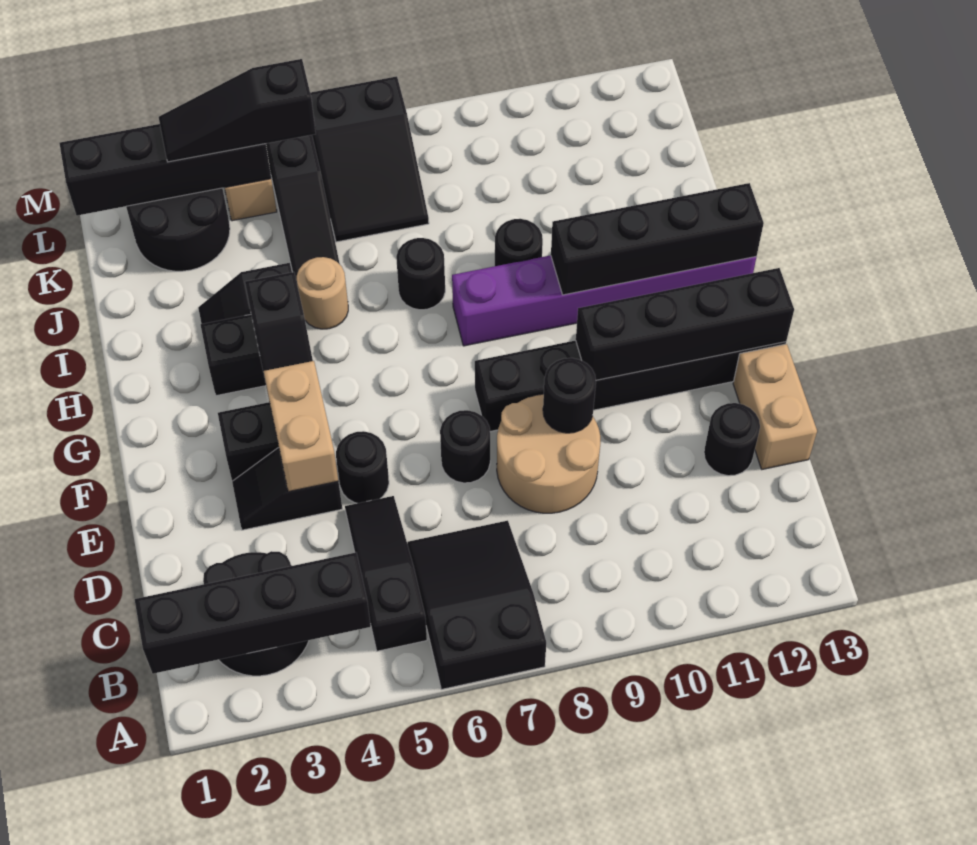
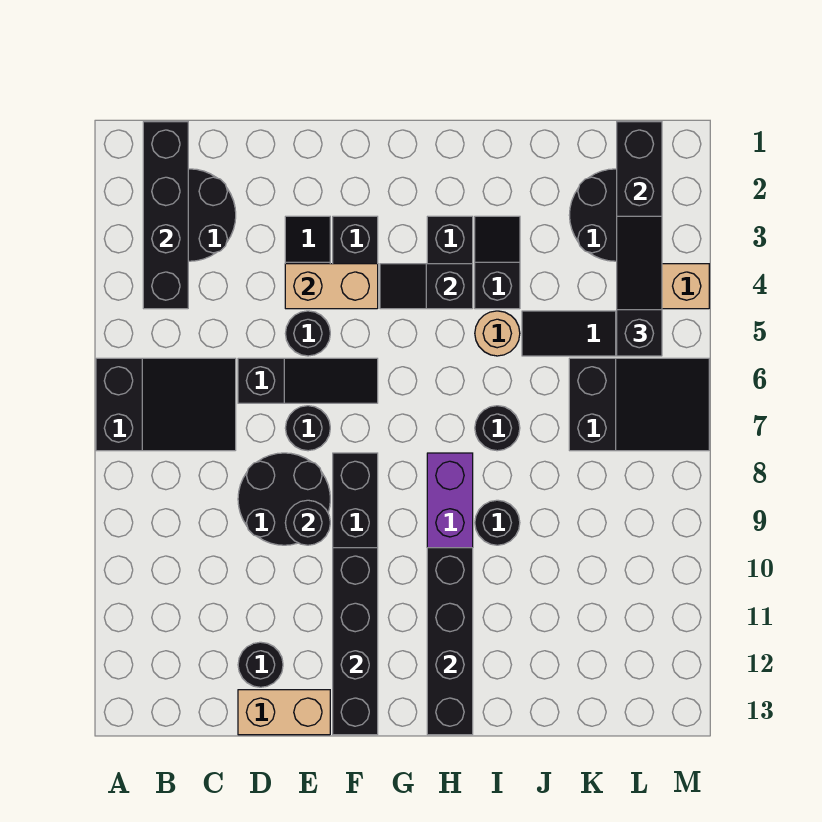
black slope B5:D5 level 1 top B -> black slope D6:F6 level 1 top D
tan round brick D8:E9 level 1 -> black round brick D8:E9 level 1
black slope K6:M7 level 1 top M -> black slope K6:M7 level 1 top K

